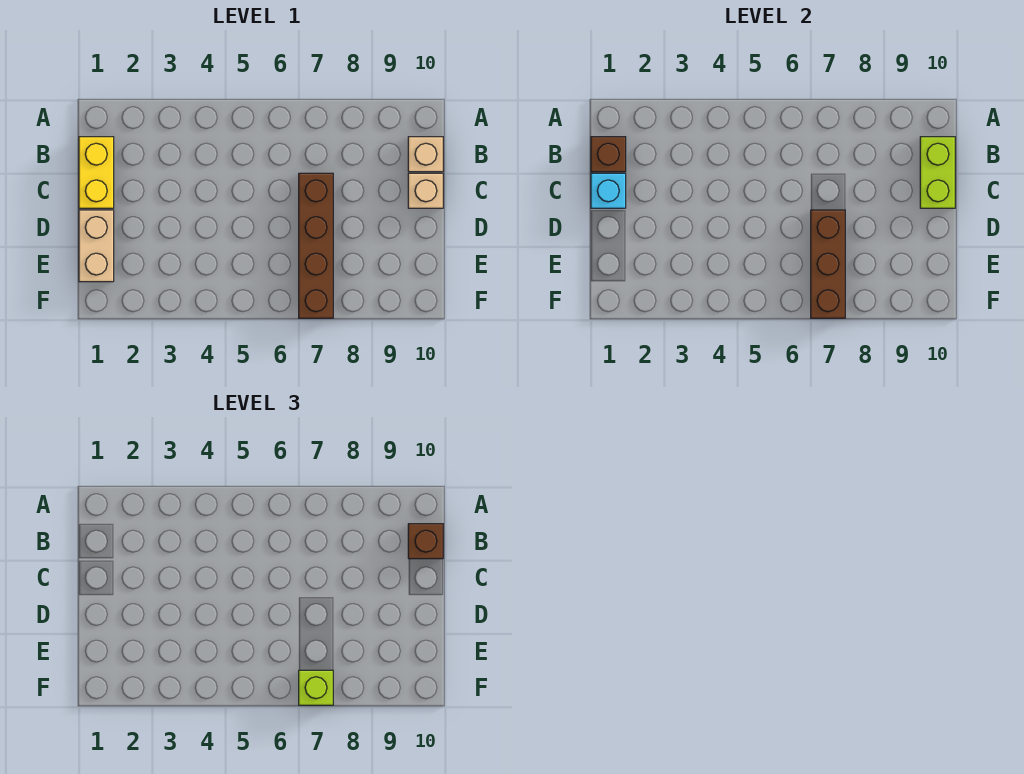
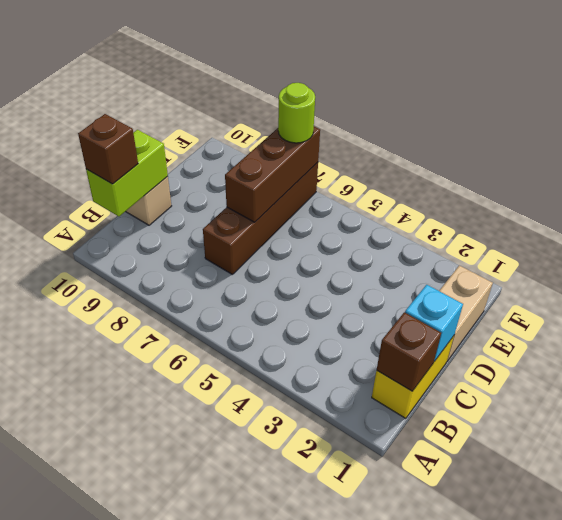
tan brick B10 level 1 -> none
lime brick F7 level 3 -> lime round brick F7 level 3

